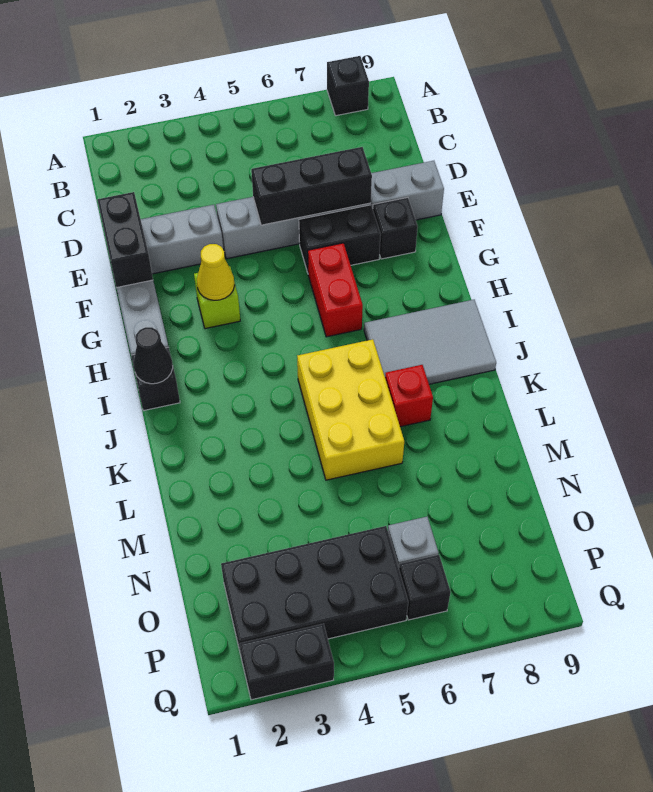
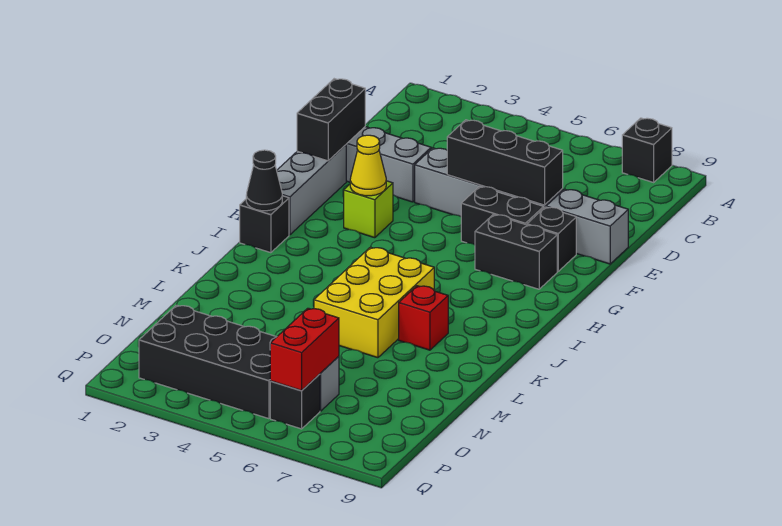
red brick G6:H6 level 1 -> red brick O6:P6 level 2
grey tile I7:J9 level 1 -> none
black brick Q2:Q3 level 1 -> black brick G7:G8 level 1

